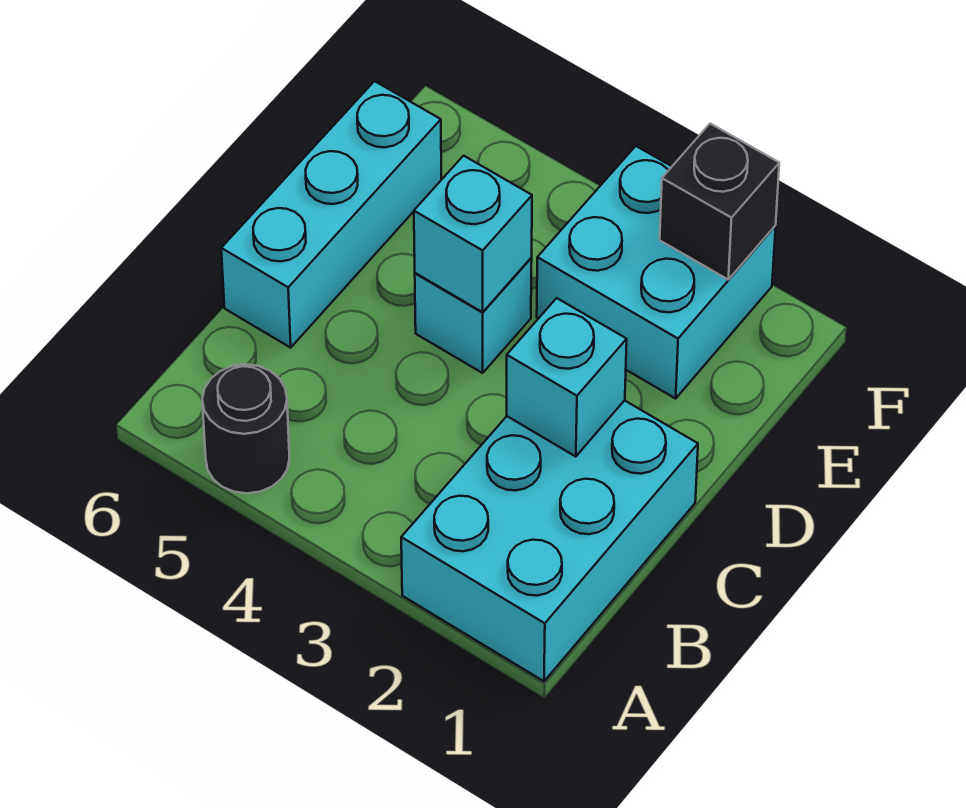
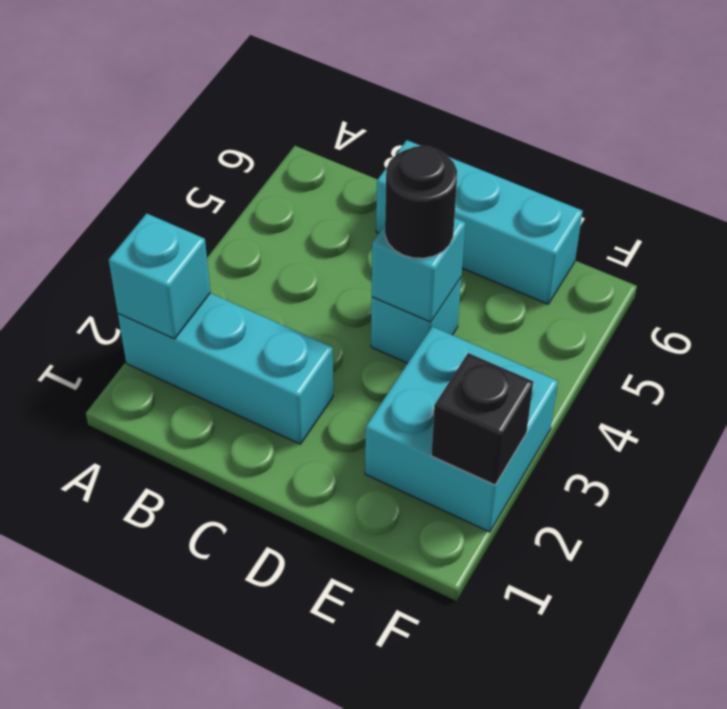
cyan brick A1:C2 level 1 -> cyan brick A2:C2 level 1
black round brick A5 level 1 -> black round brick D4 level 3
cyan brick C2 level 2 -> cyan brick A2 level 2

